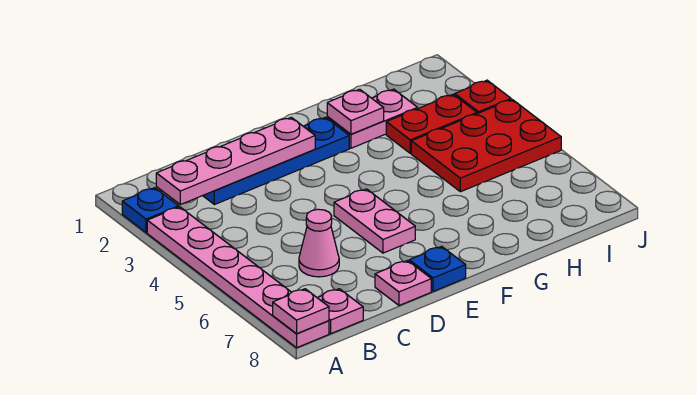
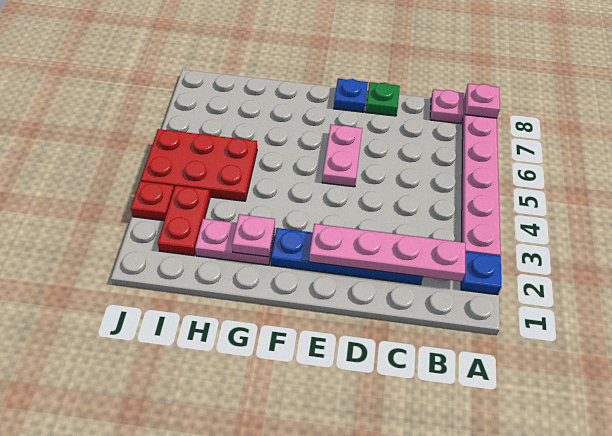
pink cone C6 level 1 -> none
pink plate D8 level 1 -> green plate D8 level 1
red plate H3:I3 level 1 -> red plate I2:I3 level 1

